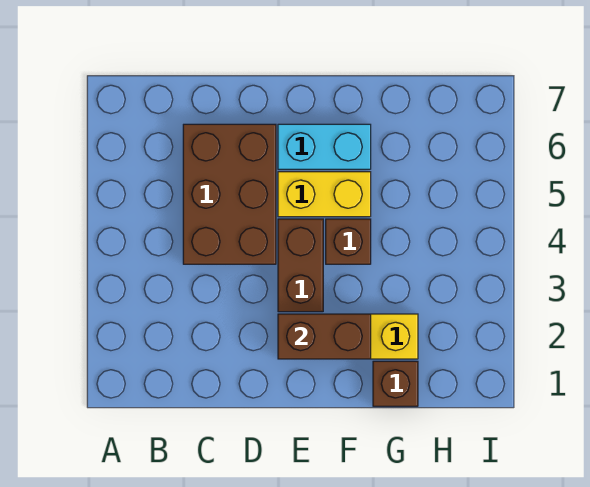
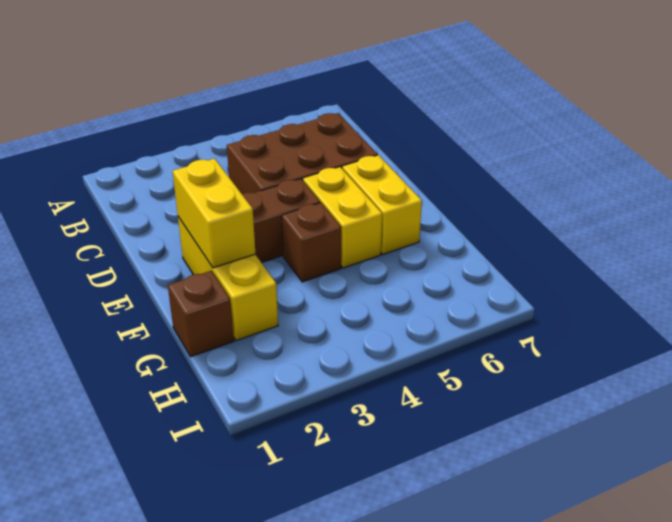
brown brick E2:F2 level 2 -> yellow brick E2:F2 level 2
cyan brick E6:F6 level 1 -> yellow brick E6:F6 level 1

